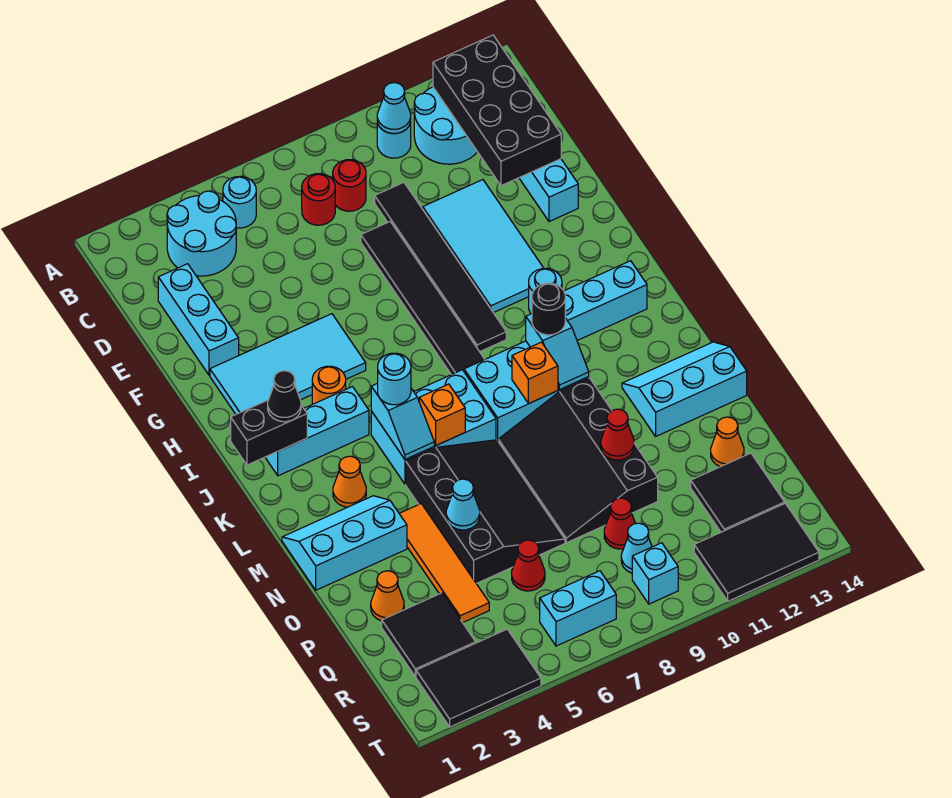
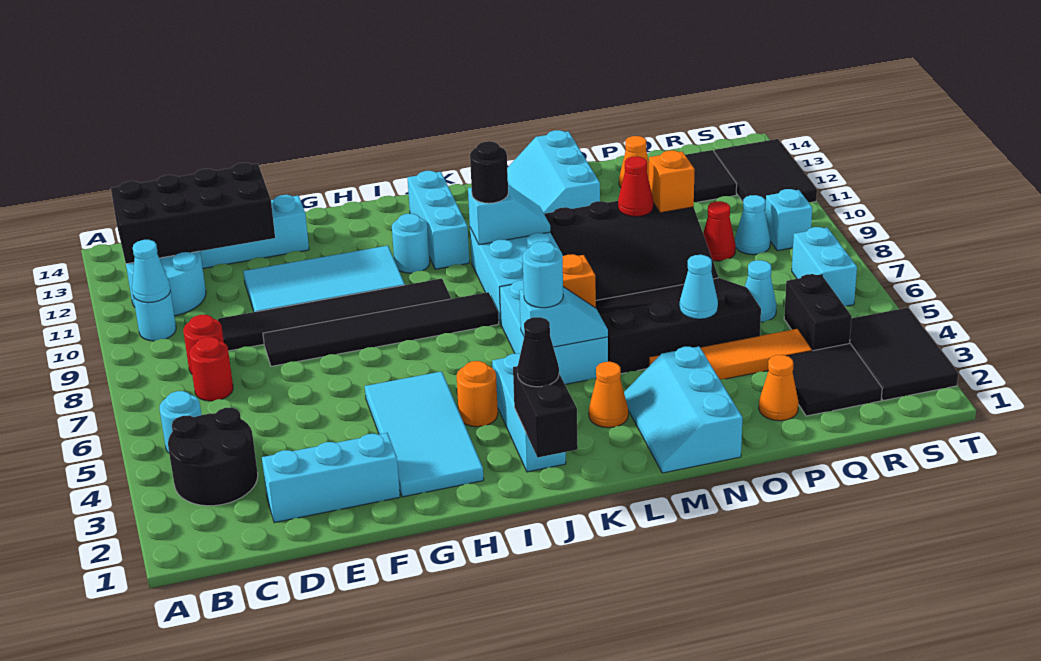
cyan round brick B3:C4 level 1 -> black round brick B3:C4 level 1
orange brick L9 level 2 -> orange brick P10 level 2
red cone Q6 level 1 -> cyan cone Q6 level 1
none -> black brick R4:R5 level 1

